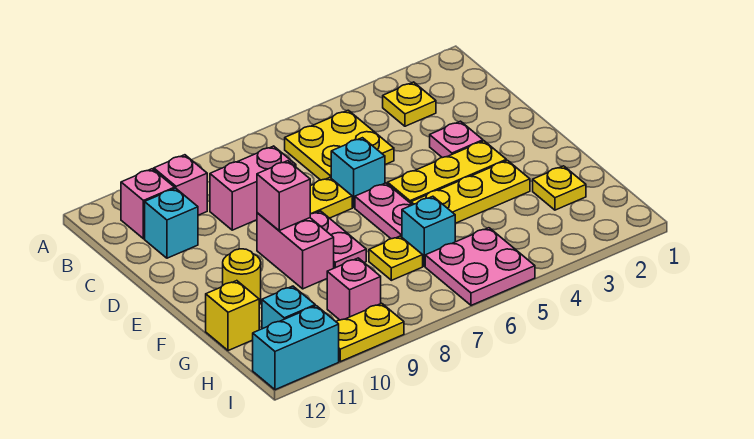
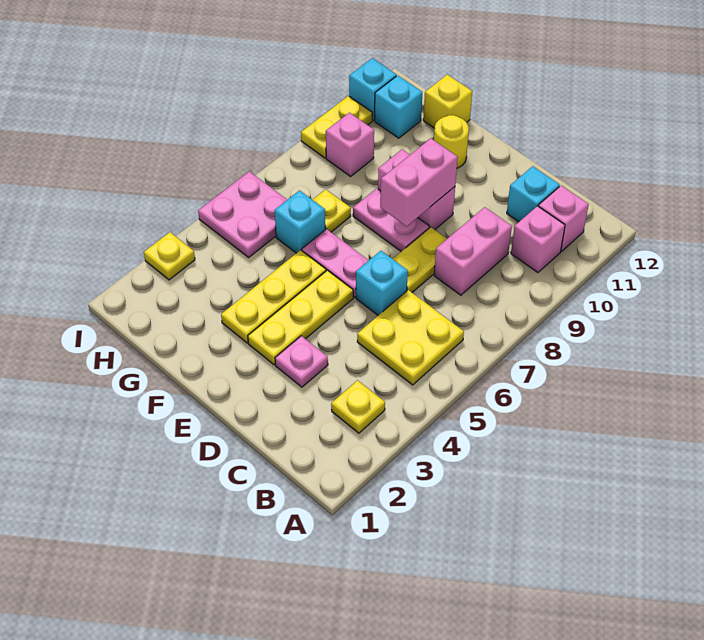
pink brick E9 level 2 -> pink brick E8:E9 level 2
yellow plate G2 level 1 -> yellow plate I3 level 1
cyan brick I11:I12 level 1 -> cyan brick I11 level 1

